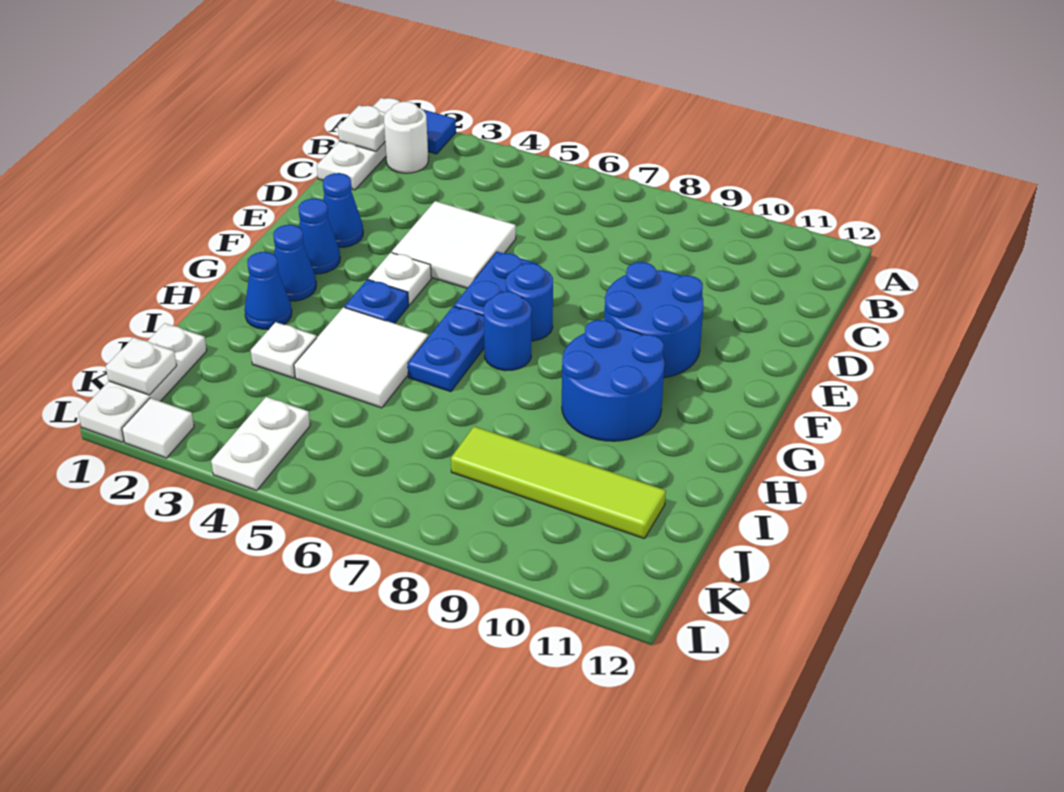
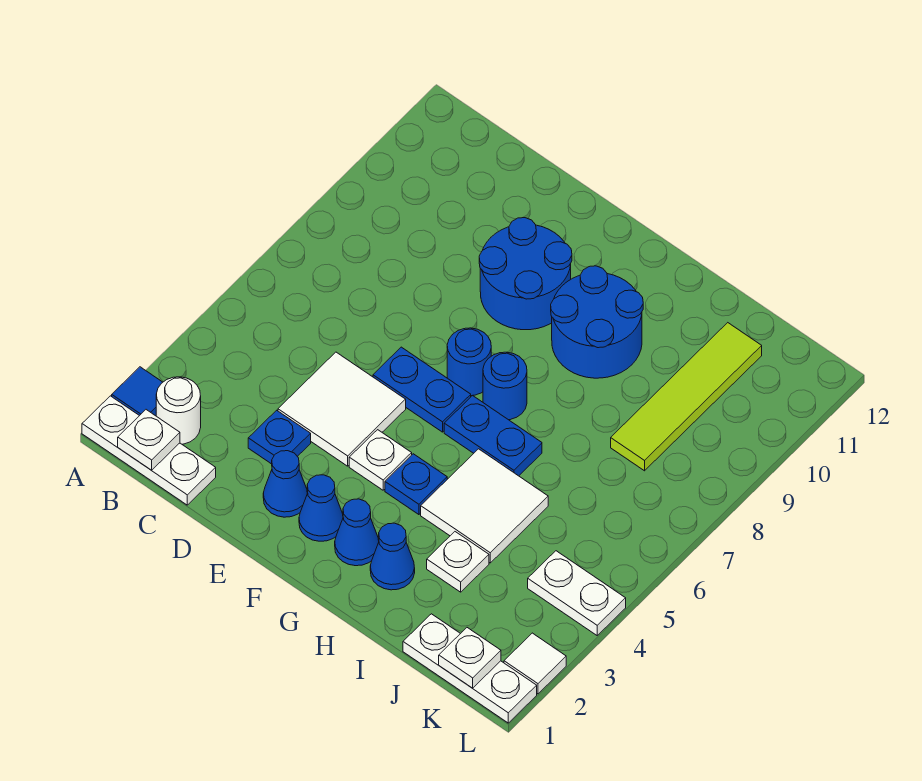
none -> blue plate D3 level 1

